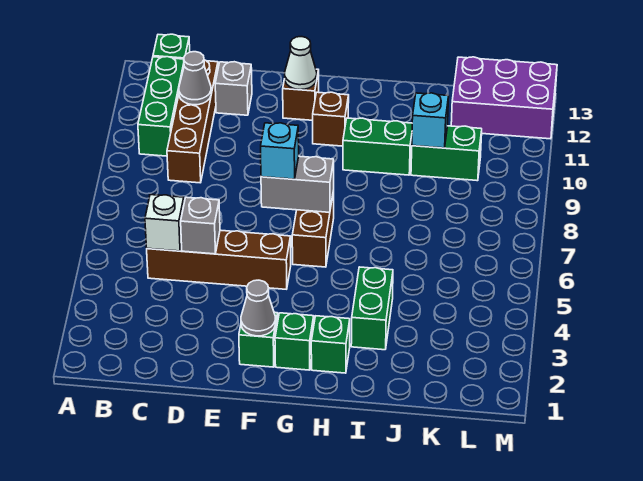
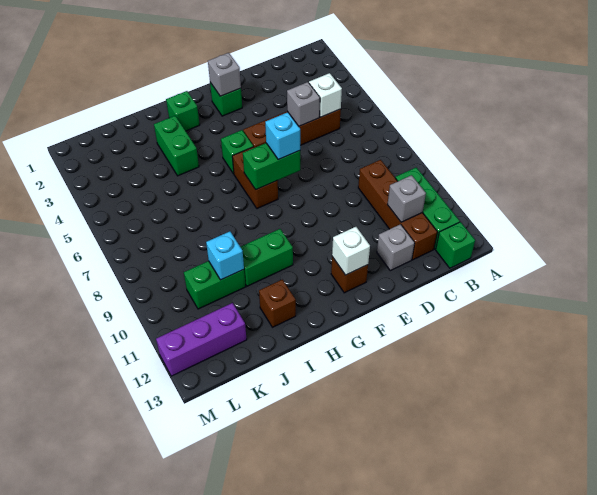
grey cone C11 level 2 -> grey brick C11 level 2
grey cone F2 level 2 -> grey brick F2 level 2
grey brick F7:G7 level 2 -> green brick F7:G7 level 2
white cone F12 level 2 -> white brick F12 level 2
green brick G2 level 1 -> green brick G5 level 1
brown brick G11 level 1 -> brown brick I12 level 1
purple brick K12:M13 level 1 -> purple brick K12:M12 level 1

